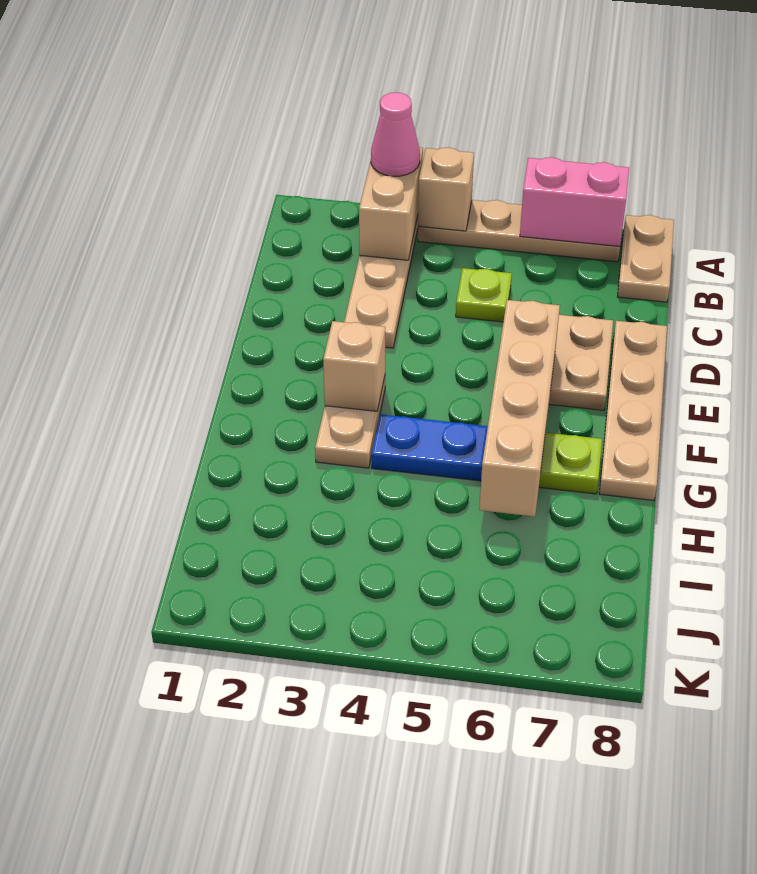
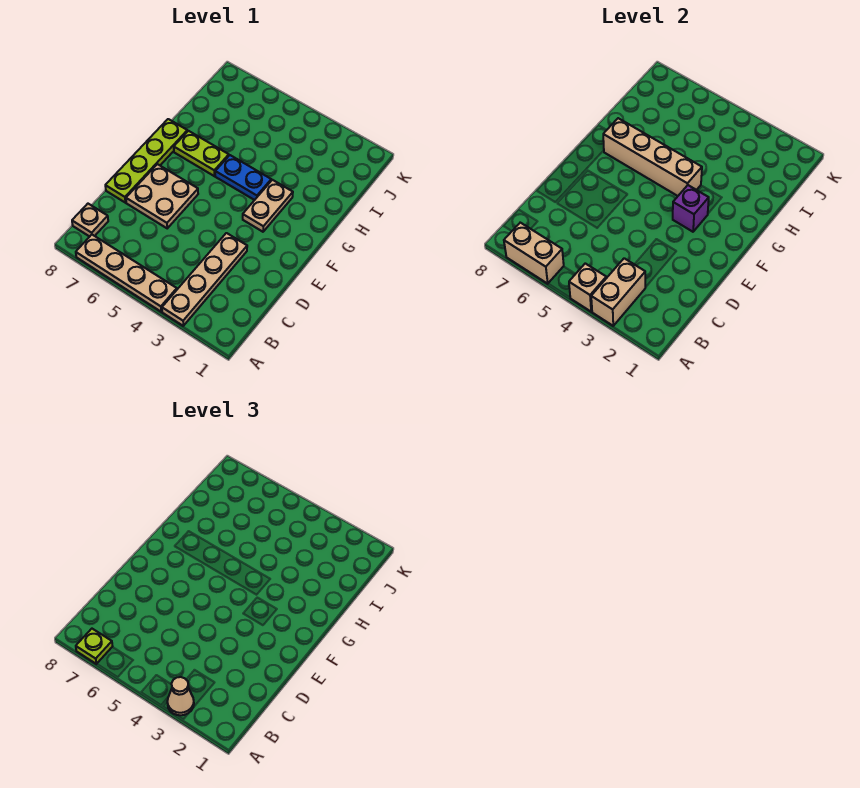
pink cone A3 level 3 -> tan cone A3 level 3
pink brick A6:A7 level 2 -> tan brick A6:A7 level 2
tan plate A8:B8 level 1 -> tan plate B8 level 1
lime plate C5 level 1 -> lime plate A7 level 3
tan plate D8:G8 level 1 -> lime plate D8:G8 level 1
tan brick E6:H6 level 2 -> tan brick G4:G7 level 2
tan brick F3 level 2 -> purple brick F3 level 2

